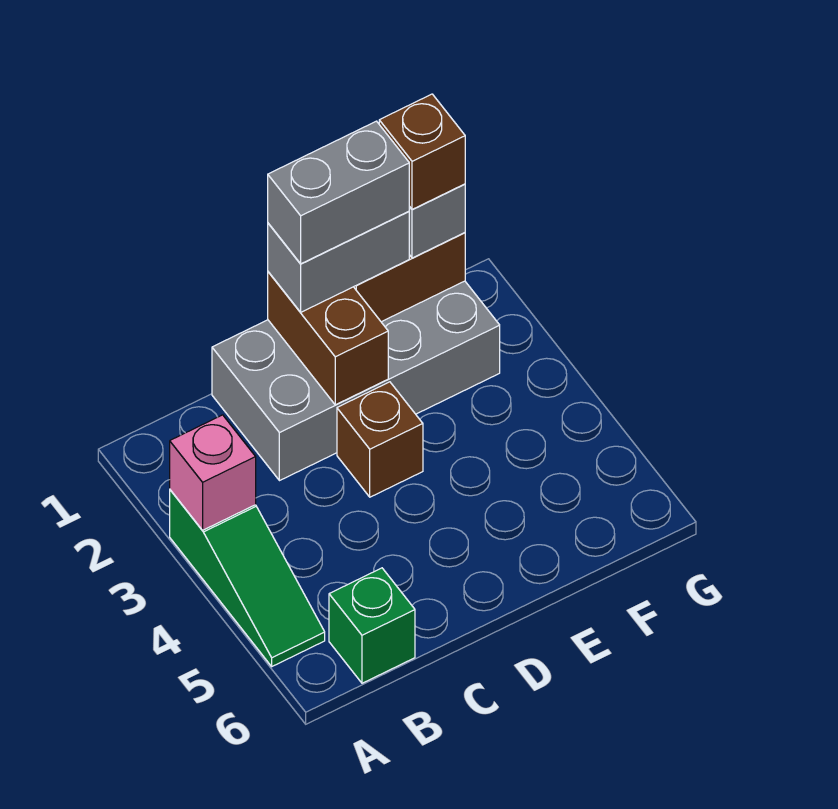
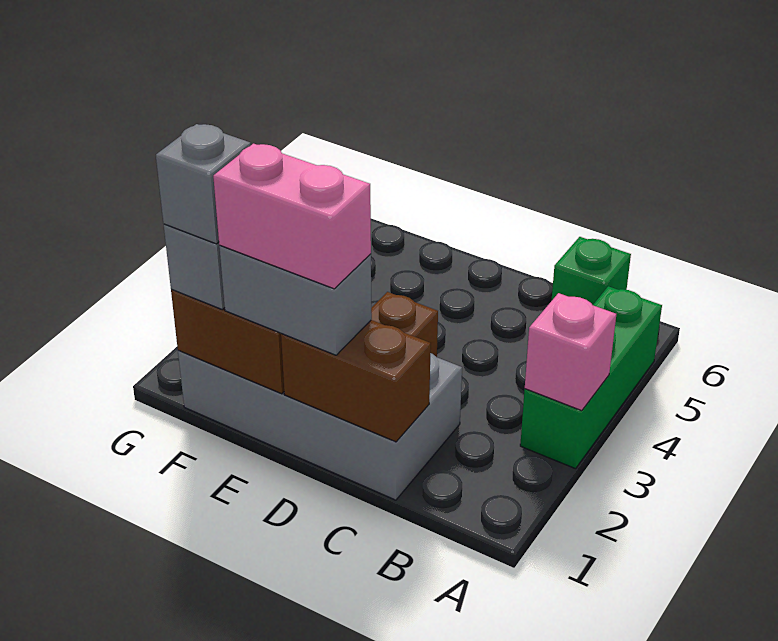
green slope A3:A5 level 1 top 3 -> green brick A3:A5 level 1
brown brick D1:D2 level 2 -> brown brick C1:D1 level 2
grey brick D1:E1 level 4 -> pink brick D1:E1 level 4
brown brick F1 level 4 -> grey brick F1 level 4

